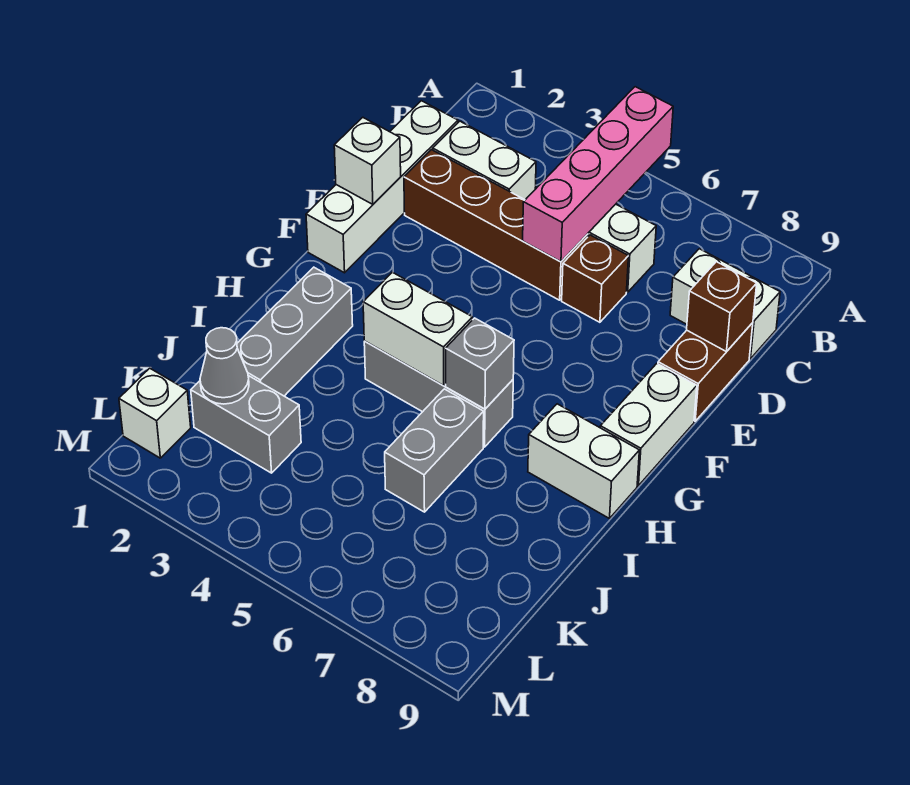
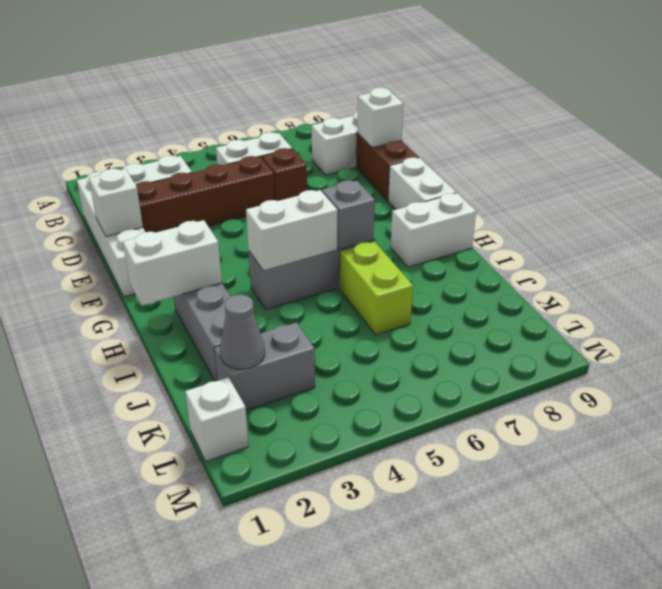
pink brick A5:D5 level 2 -> none
brown brick D9 level 2 -> white brick D9 level 2
none -> white brick H1:H2 level 2
grey brick I6:J6 level 1 -> lime brick I6:J6 level 1

